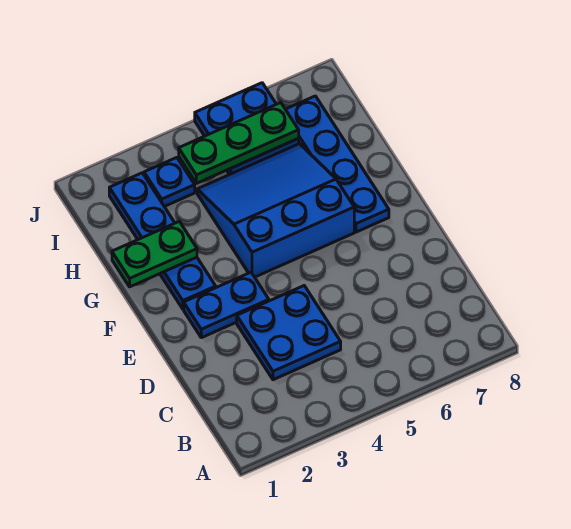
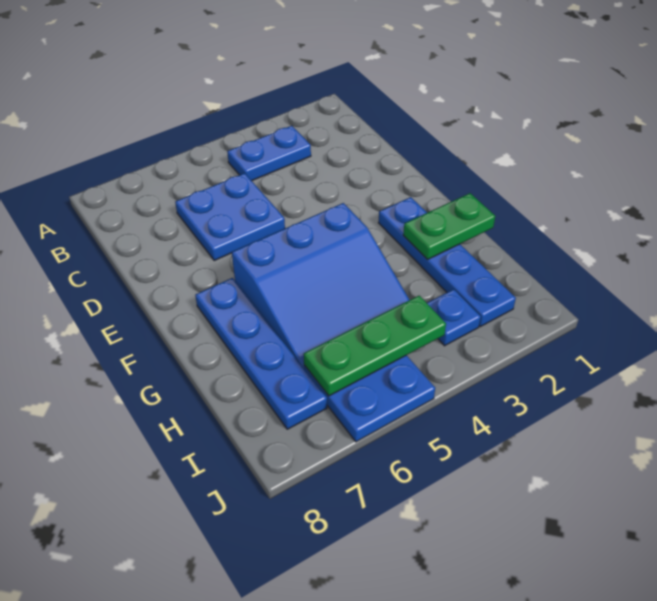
blue plate C3:D4 level 1 -> blue plate C5:D6 level 1
blue plate E2:E3 level 1 -> blue plate B3:B4 level 1

